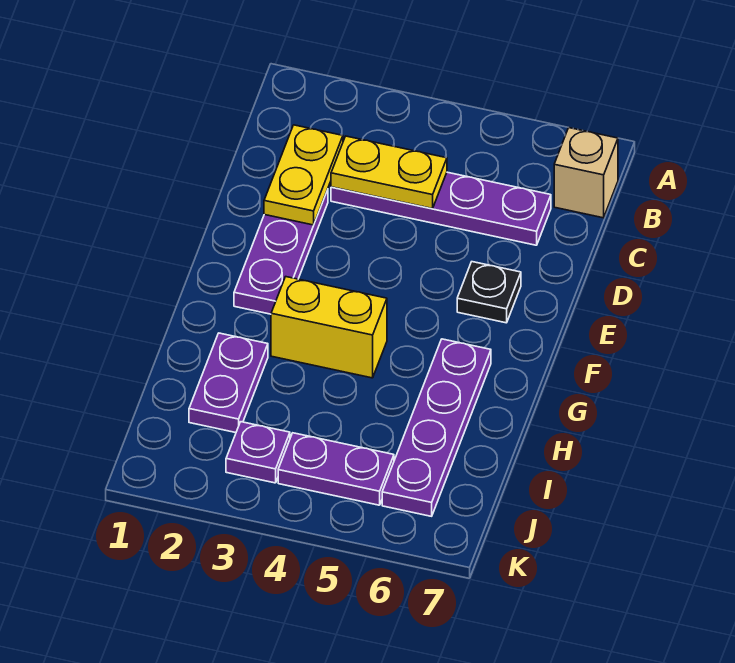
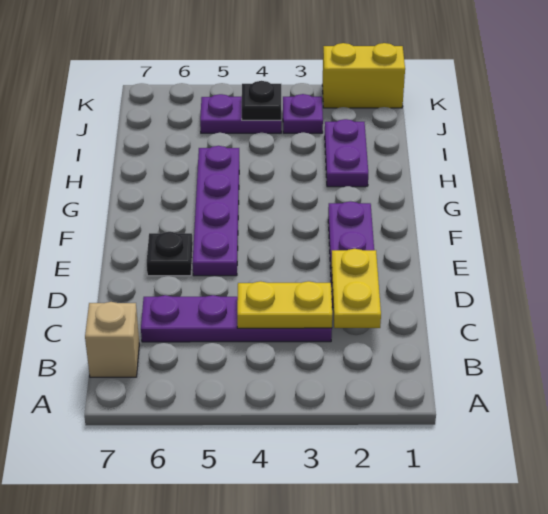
yellow brick G3:G4 level 1 -> yellow brick K1:K2 level 1
purple plate G6:J6 level 1 -> purple plate E5:H5 level 1
none -> black plate J4 level 2

